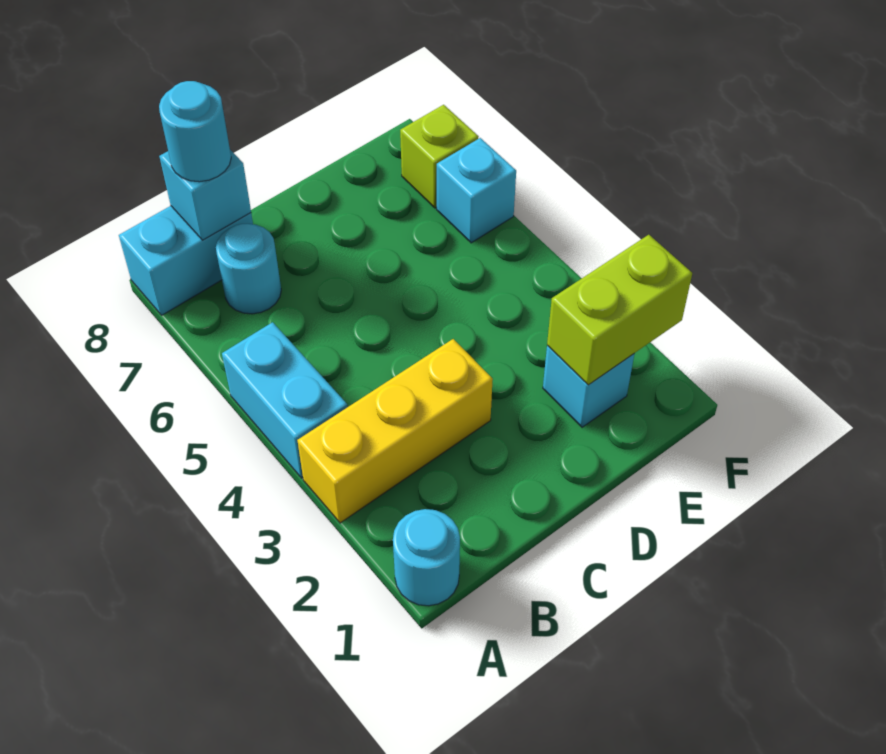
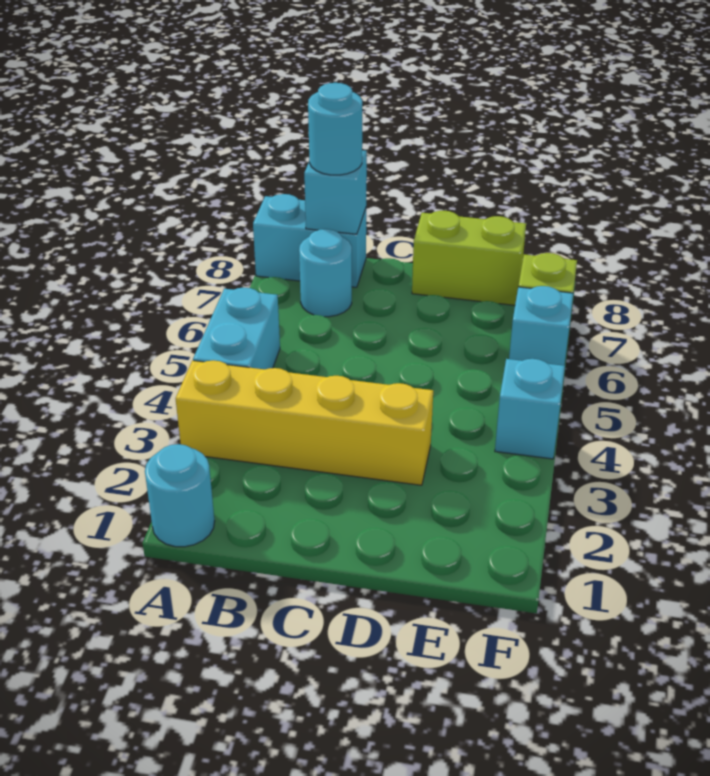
yellow brick A3:C3 level 1 -> yellow brick A3:D3 level 1
cyan brick E2 level 1 -> cyan brick F4 level 1
lime brick E2:F2 level 2 -> lime brick D8:E8 level 1

